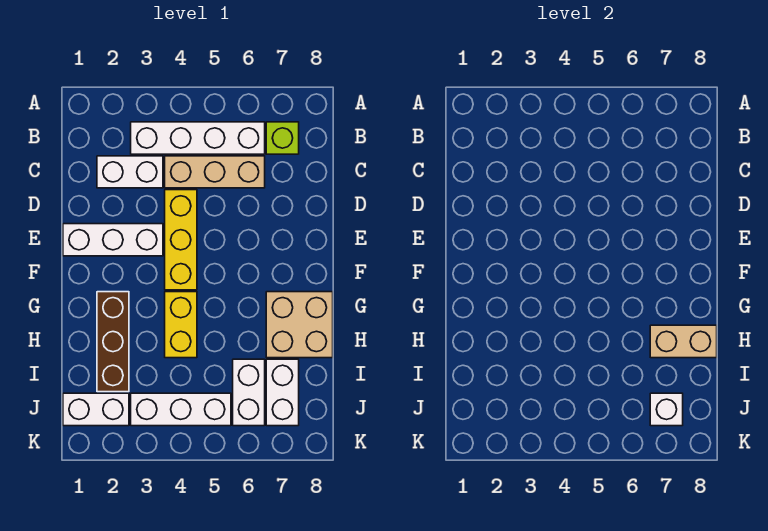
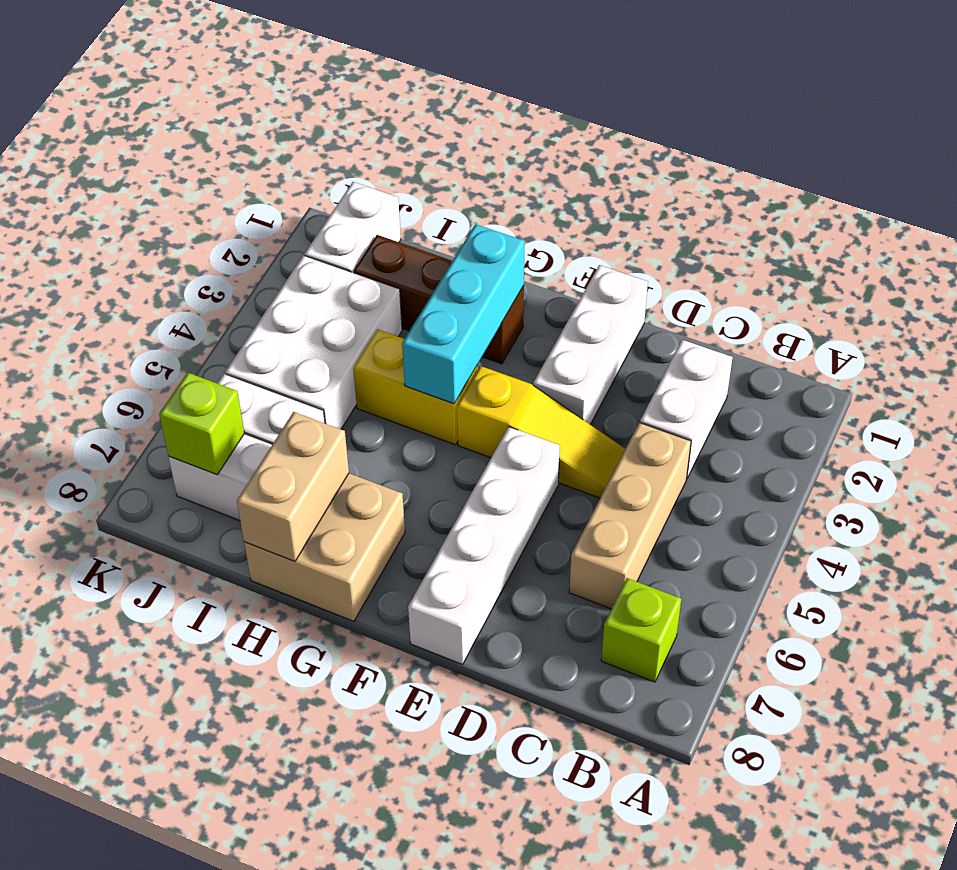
white brick B3:B6 level 1 -> white brick E5:E8 level 1
yellow brick D4:F4 level 1 -> yellow slope D4:F4 level 1 top F
none -> cyan brick G2:G4 level 2
white brick J3:J5 level 1 -> white brick I3:J5 level 1
white brick J7 level 2 -> lime brick J7 level 2

